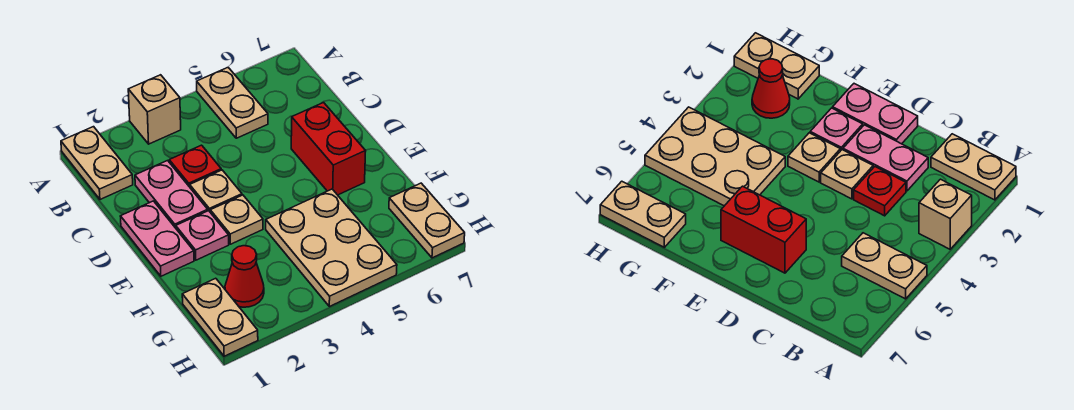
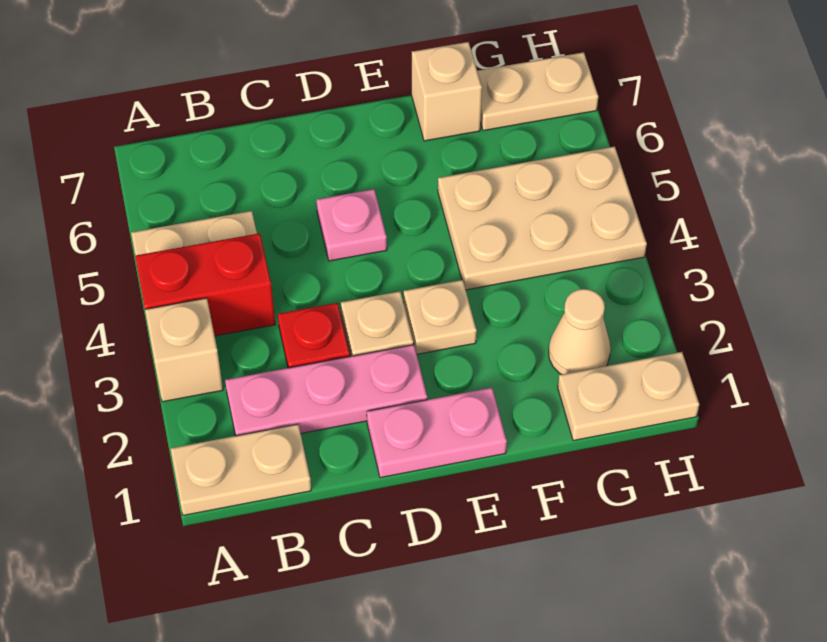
pink plate C2:D2 level 1 -> pink plate B2:D2 level 1
red brick D6:E6 level 1 -> red brick A4:B4 level 1
pink plate E2 level 1 -> pink plate D5 level 1
none -> tan brick F7 level 1
red cone G2 level 1 -> tan cone G2 level 1

